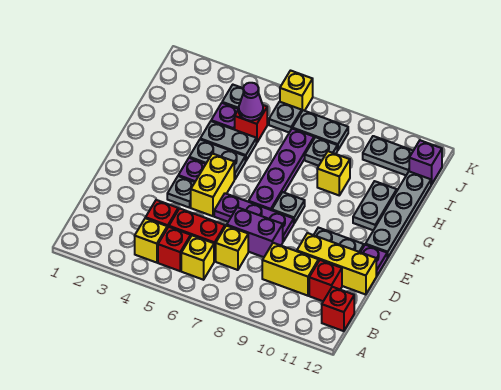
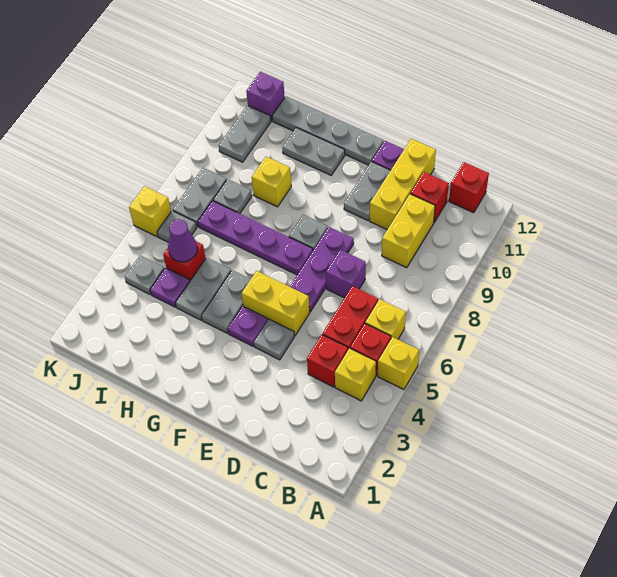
yellow brick C7 level 1 -> yellow brick A5 level 1
purple brick D7:D8 level 1 -> purple brick D7 level 1

